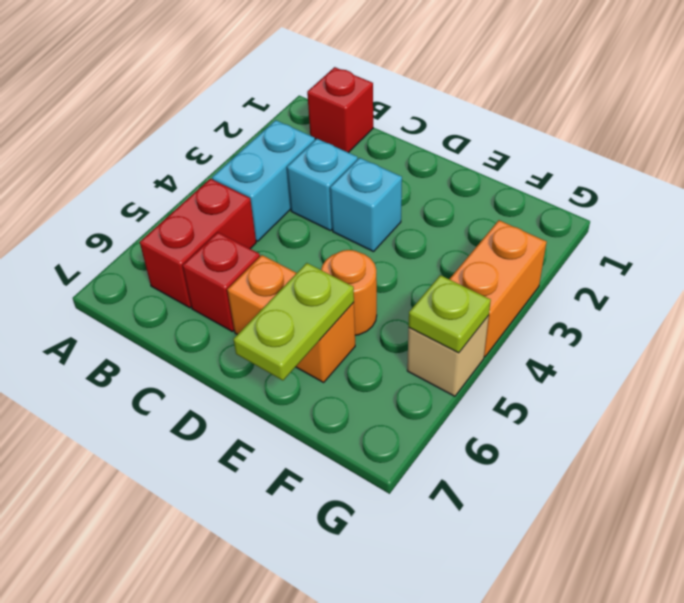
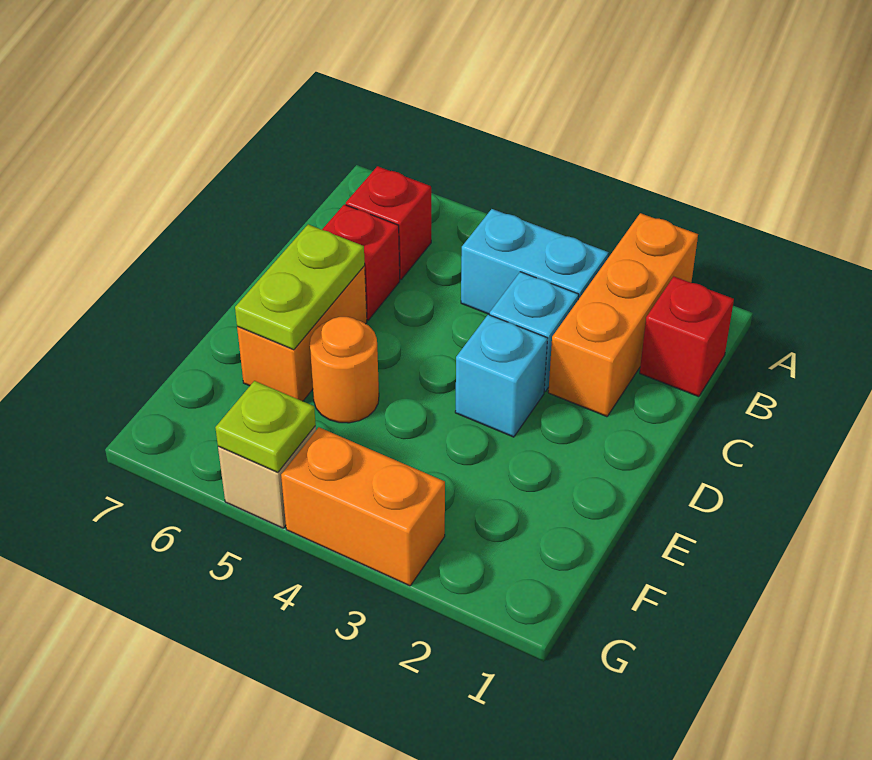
none -> orange brick A2:C2 level 1
red brick B5:B6 level 1 -> red brick B6 level 1
lime plate E6:E7 level 2 -> lime plate D6:E6 level 2

